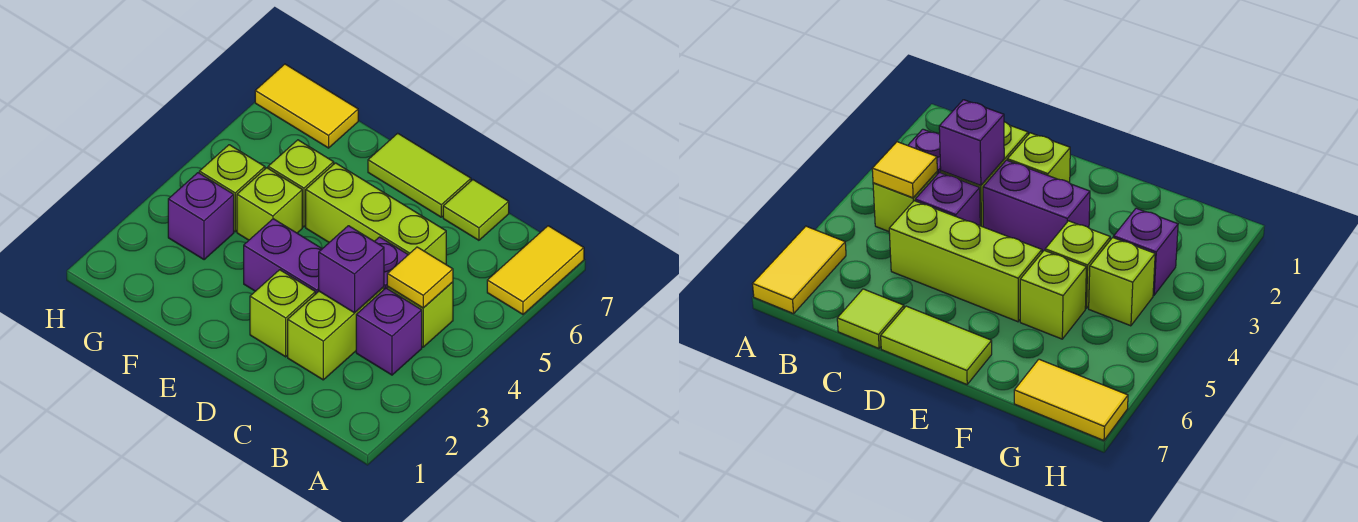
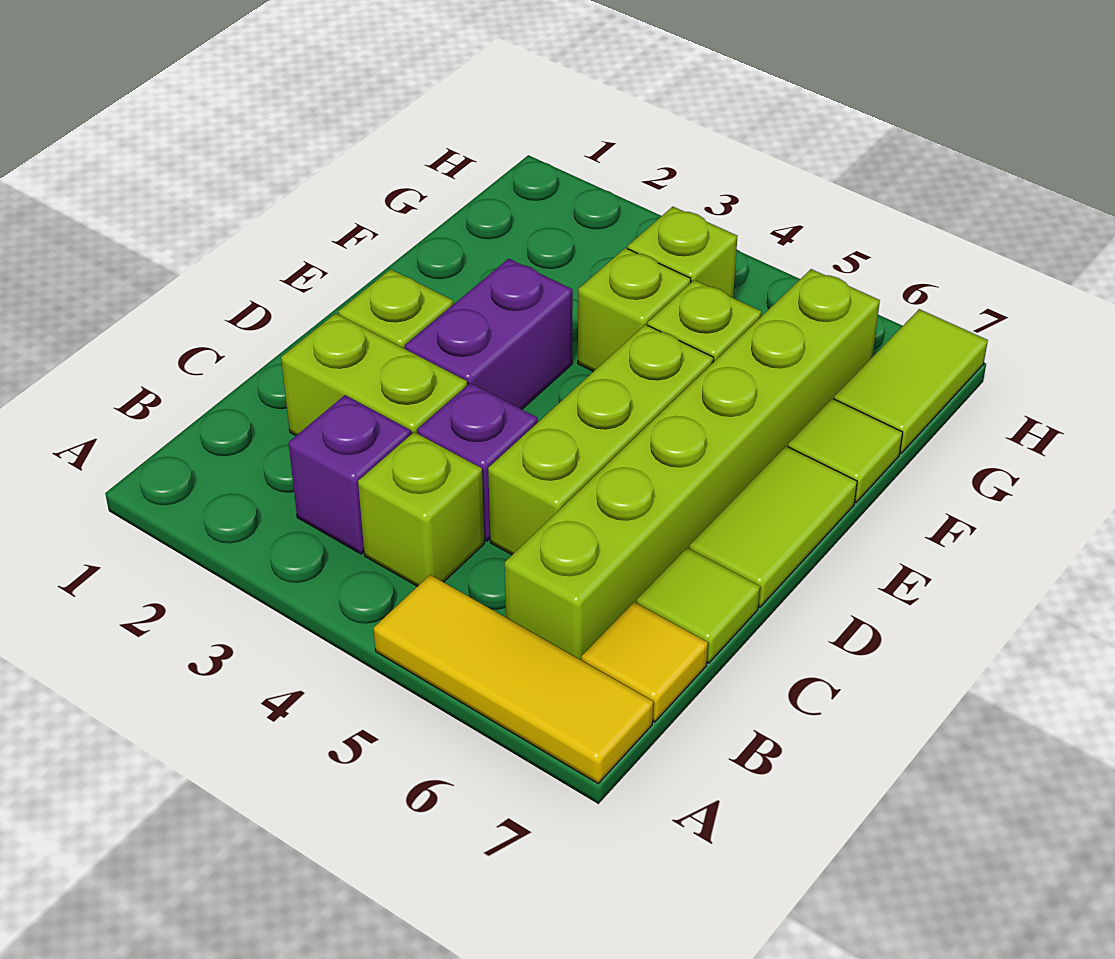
yellow tile A6:A7 level 1 -> yellow tile A5:A7 level 1
yellow tile B4 level 2 -> yellow tile B7 level 1
none -> lime brick B6:G6 level 1
purple brick C3 level 2 -> none
none -> lime tile F7 level 1
purple brick G3 level 1 -> none
yellow tile G7:H7 level 1 -> lime tile G7:H7 level 1

